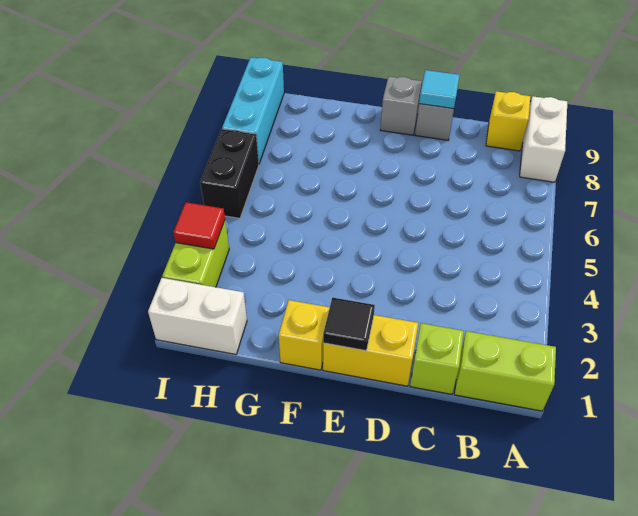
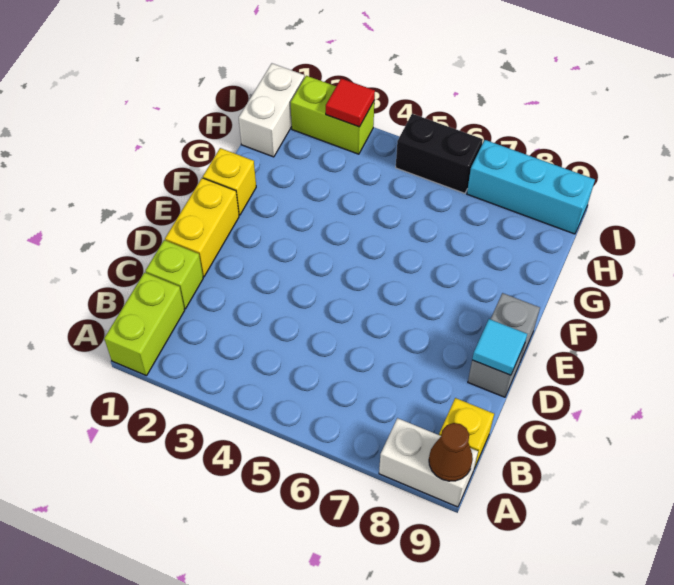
none -> brown cone A9 level 2
black tile E1 level 2 -> none

